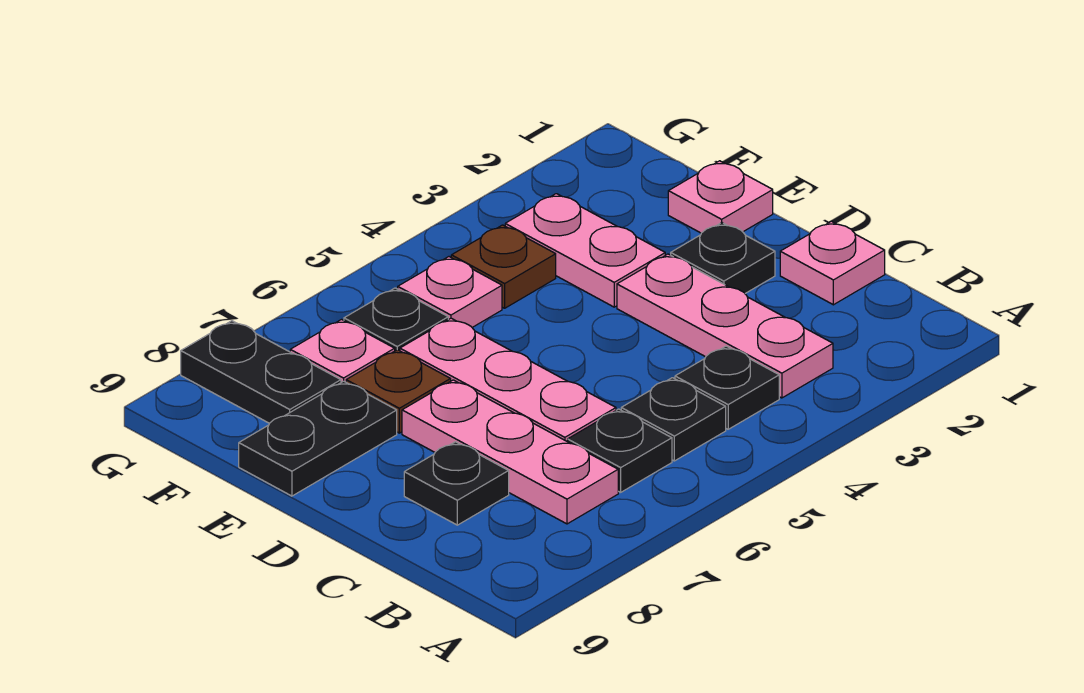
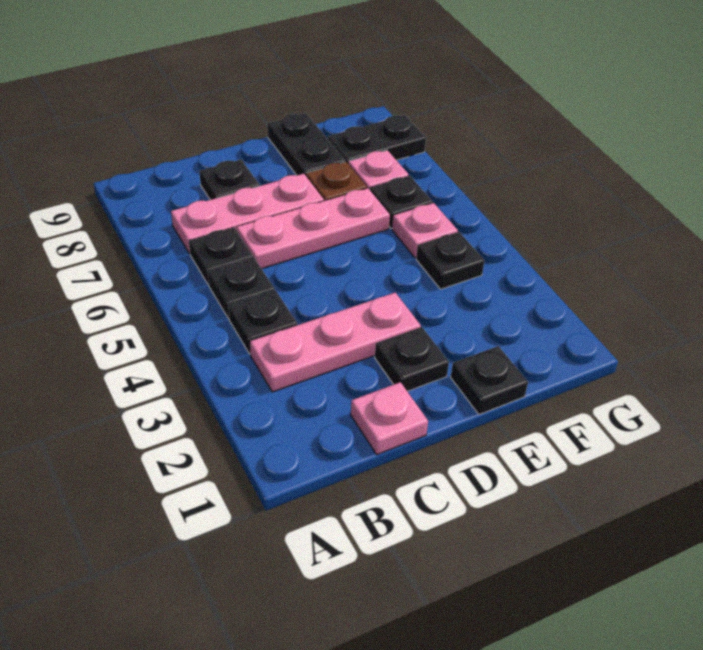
pink plate E1 level 1 -> black plate E1 level 1
pink plate E3:F3 level 1 -> none
brown plate F4 level 1 -> black plate F4 level 1

